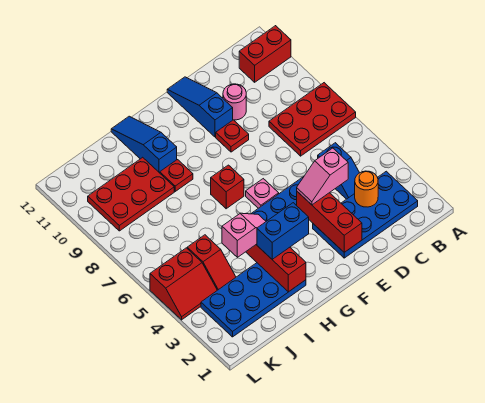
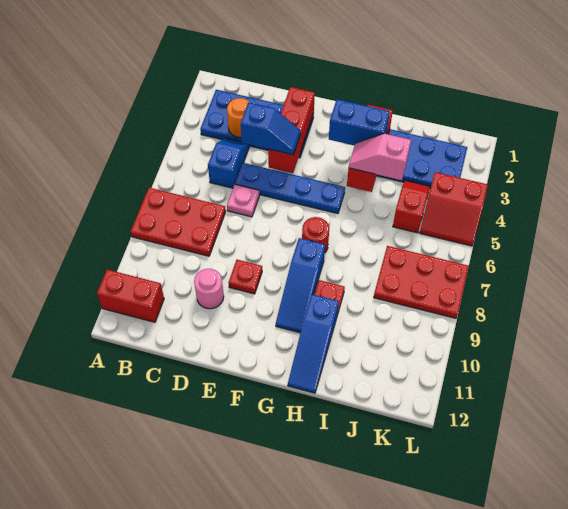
pink slope D4:E4 level 3 top D -> blue slope D4:E4 level 3 top D
blue slope E10:E12 level 1 top 10 -> blue slope G8:G10 level 1 top 8
pink plate F6 level 1 -> pink plate D6 level 1
red brick G7 level 1 -> red round brick G7 level 1
red plate I9:K10 level 1 -> red plate J7:L8 level 1
red slope K4:L5 level 1 top 5 -> red slope K4:L5 level 1 top 4

